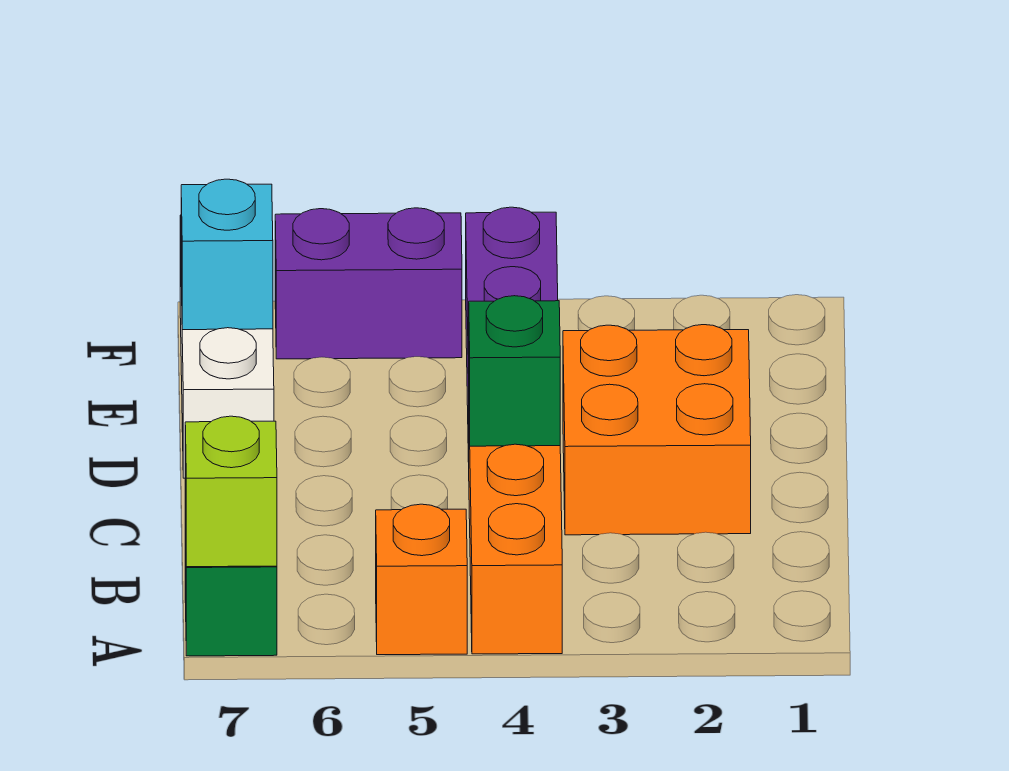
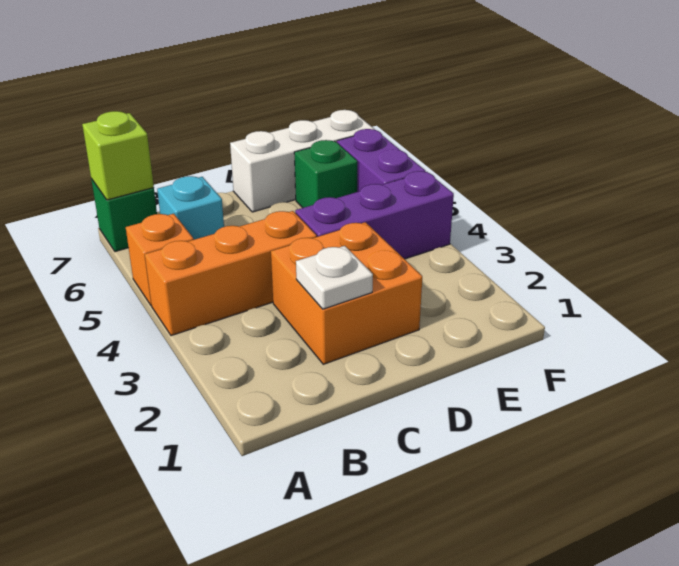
none -> white plate C2 level 2
green brick C4 level 2 -> green brick E6 level 1
cyan brick E7 level 2 -> cyan brick B6 level 1

